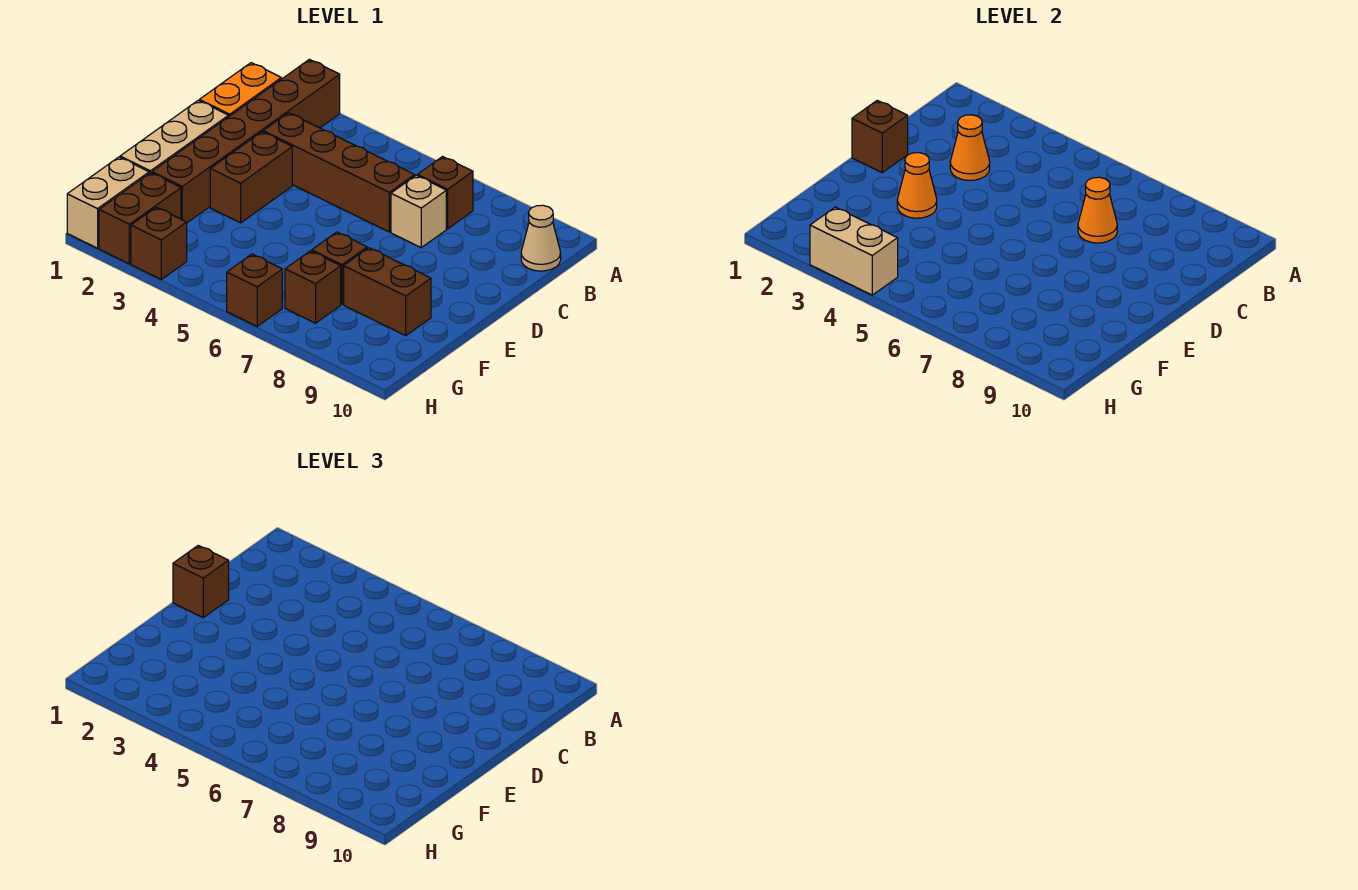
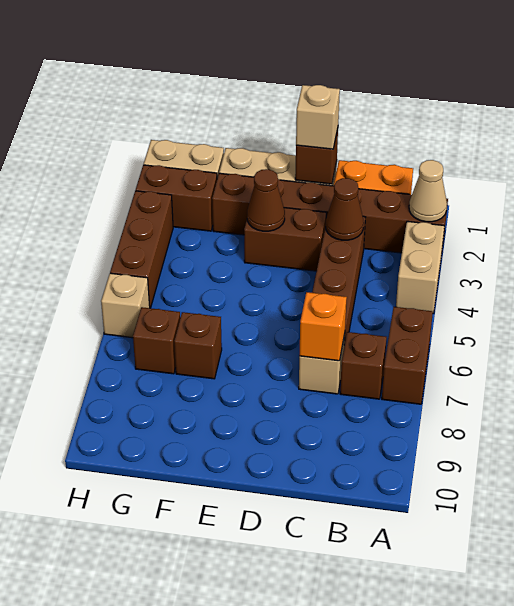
tan cone B10 level 1 -> tan cone A2 level 2
orange cone C3 level 2 -> brown cone C3 level 2
orange cone C7 level 2 -> orange brick C7 level 2
brown brick D1 level 3 -> tan brick D1 level 3
orange cone E3 level 2 -> brown cone E3 level 2
brown brick F8:F9 level 1 -> brown brick A6:A7 level 1
brown brick H3 level 1 -> brown brick H3:H5 level 1
tan brick H3:H4 level 2 -> tan brick A3:A4 level 1
brown brick H6 level 1 -> tan brick H6 level 1

